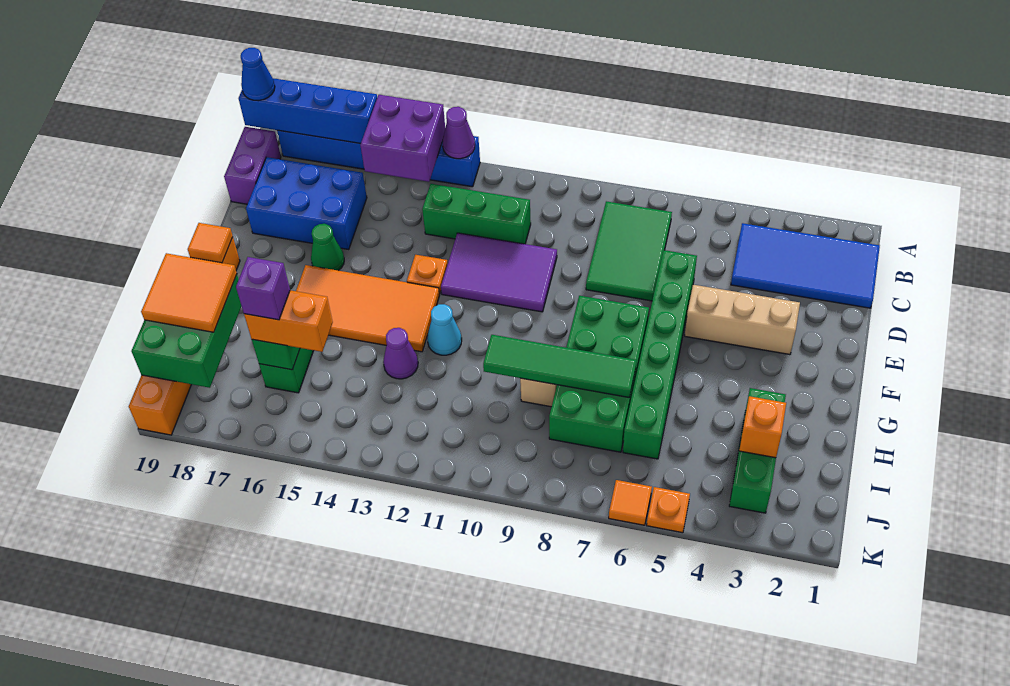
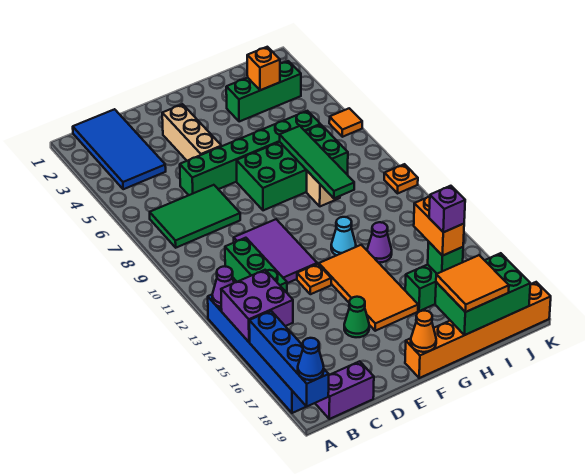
blue brick C16:D18 level 1 -> none
orange tile F19 level 2 -> orange cone F19 level 2
orange plate K5 level 1 -> orange plate K10 level 1

